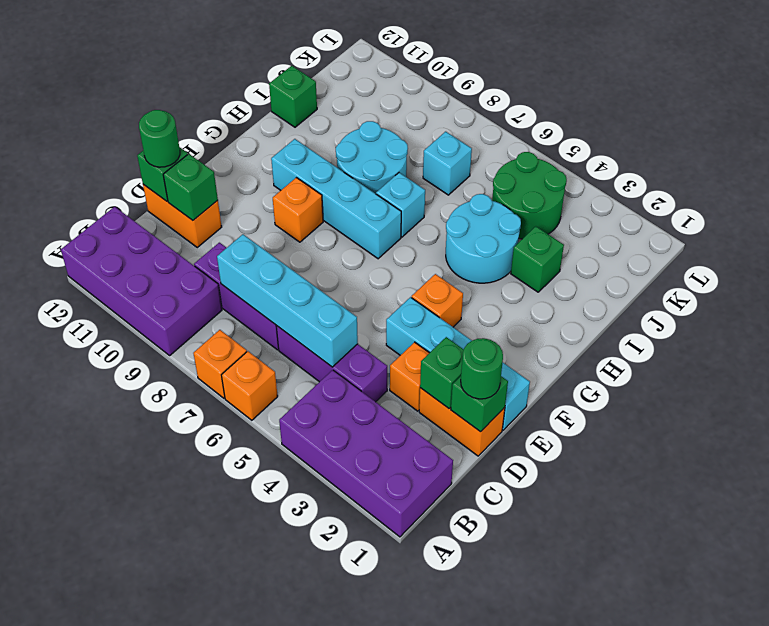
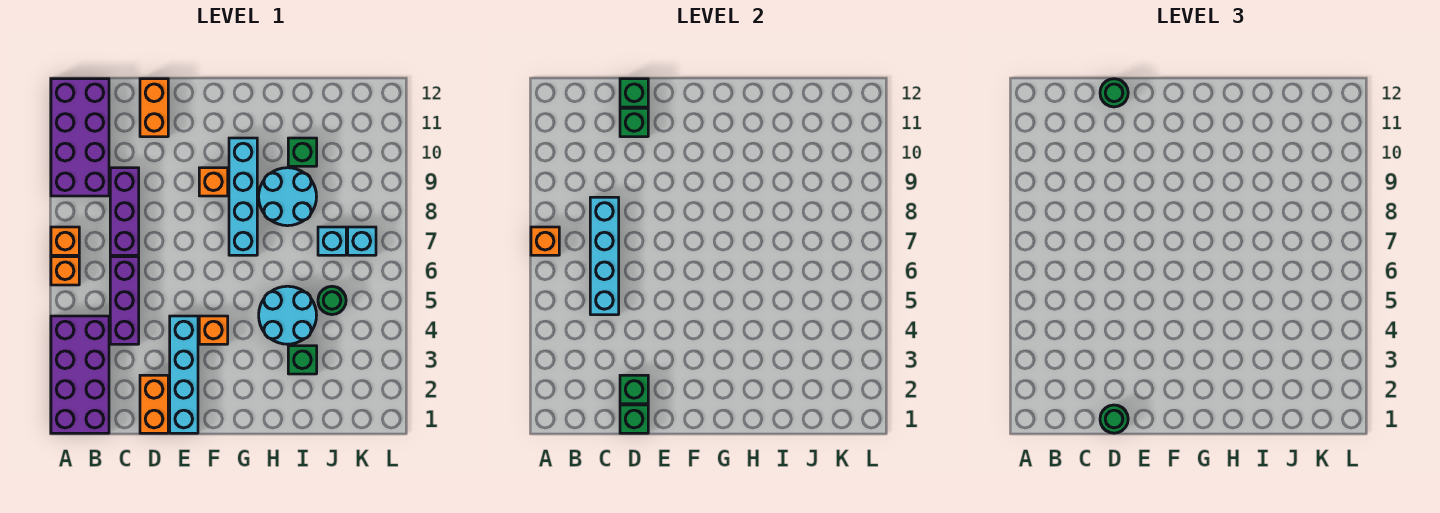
orange brick D3 level 1 -> orange brick A7 level 2
cyan brick H7 level 1 -> cyan brick K7 level 1
green brick I12 level 1 -> green brick I10 level 1
green round brick J4:K5 level 1 -> green round brick J5 level 1

